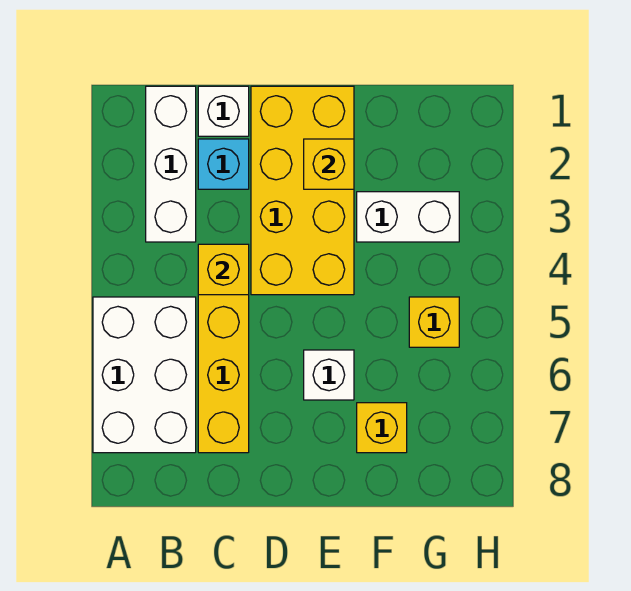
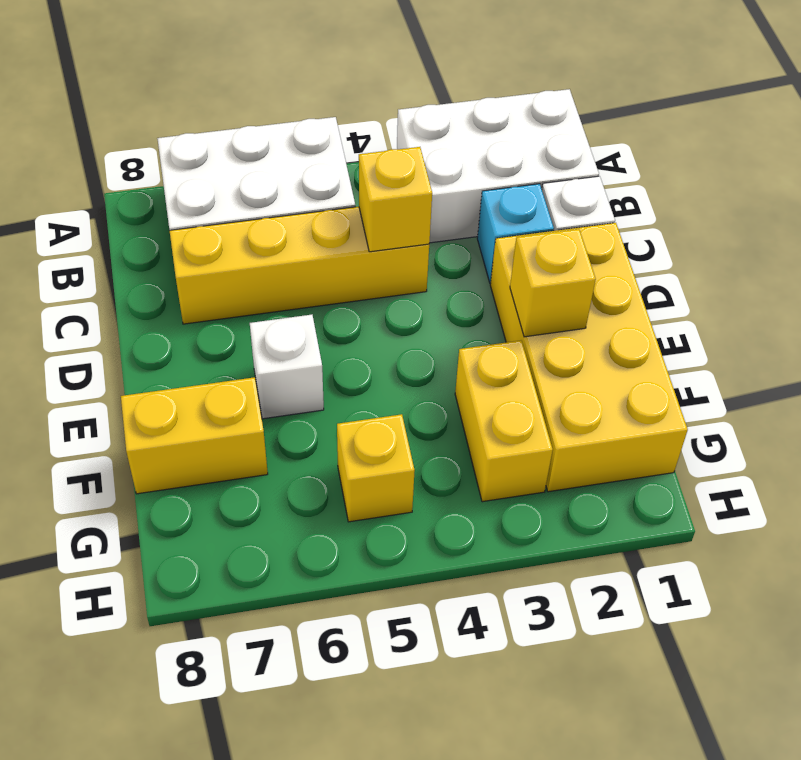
white brick B1:B3 level 1 -> white brick A1:B3 level 1
yellow brick D1:E4 level 1 -> yellow brick D1:G2 level 1
white brick F3:G3 level 1 -> yellow brick F3:G3 level 1
yellow brick F7 level 1 -> yellow brick F7:F8 level 1

